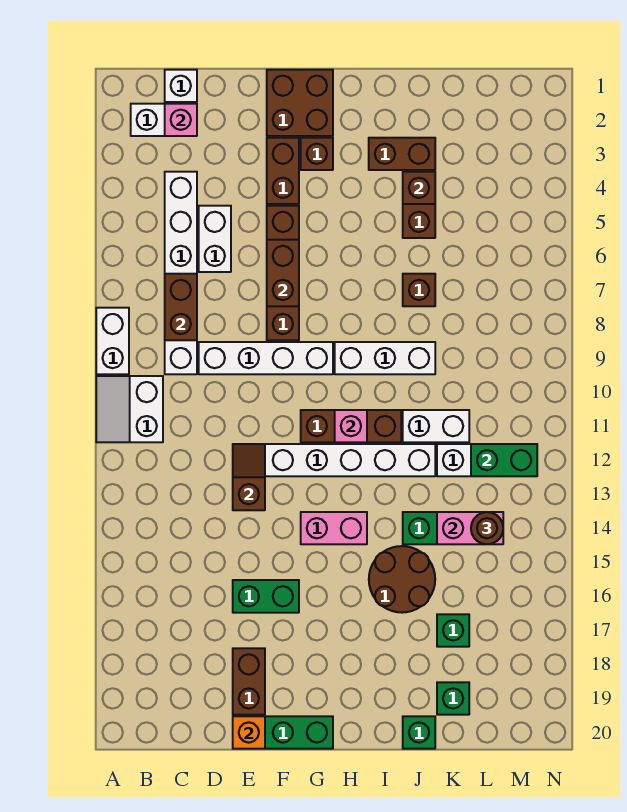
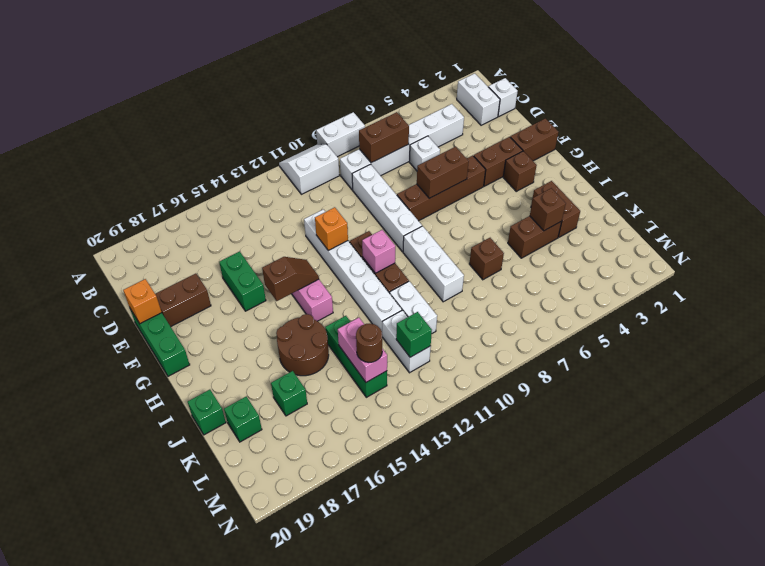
pink brick C2 level 2 -> none
white brick D5:D6 level 1 -> white brick D6 level 1
brown slope E12:E13 level 2 top 13 -> brown slope G14:G15 level 2 top 15
brown brick F1:G2 level 1 -> brown brick F1:F2 level 1
none -> orange brick F12 level 2
green brick L12:M12 level 2 -> green brick L12 level 2

